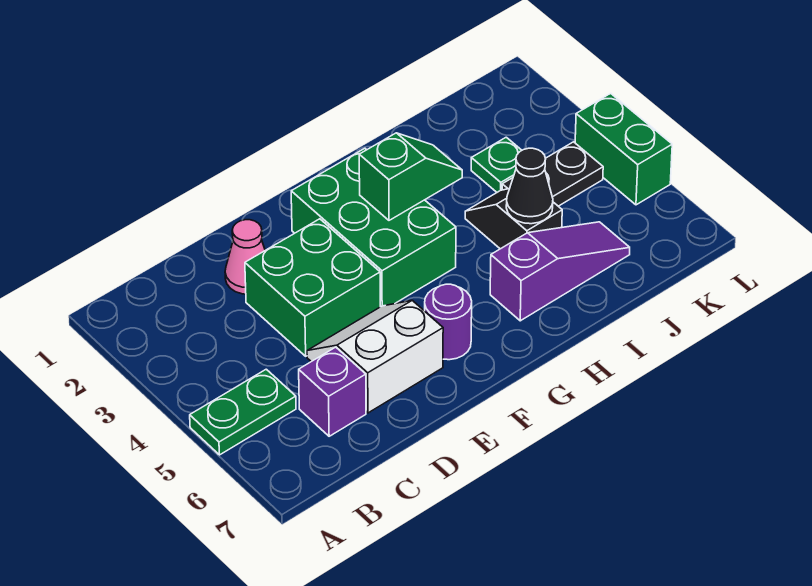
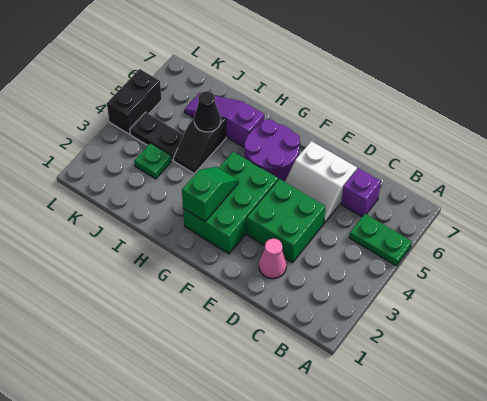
purple round brick F6 level 1 -> purple round brick F5:G6 level 1
green slope G3:H3 level 2 top G -> green slope G2:G3 level 2 top 2
green brick L4:L5 level 1 -> black brick L4:L5 level 1

